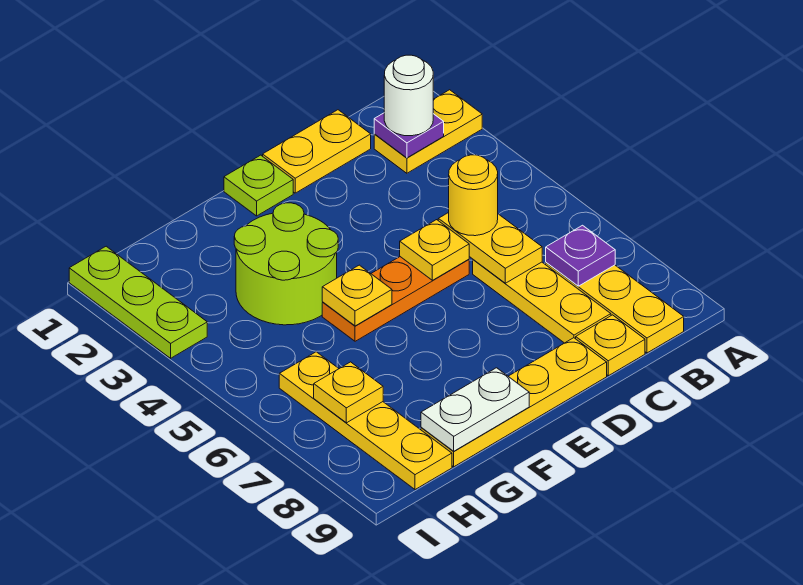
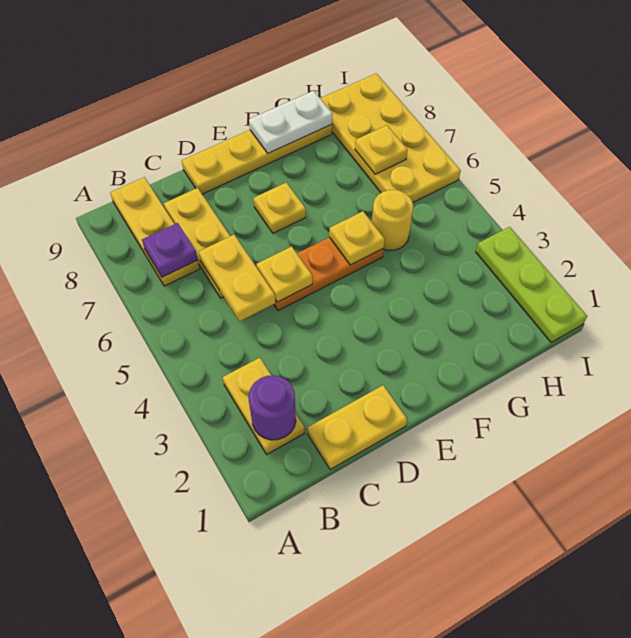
yellow plate A2:B2 level 1 -> yellow plate B2:B3 level 1
purple plate B2 level 2 -> purple round brick B2 level 2
white round brick B2 level 3 -> none
yellow round brick C5 level 3 -> yellow round brick G5 level 1
yellow plate C9 level 1 -> yellow plate E7 level 1
lime plate E1 level 1 -> none
lime round brick F3:G4 level 1 -> none
yellow plate H6:H9 level 1 -> yellow plate H6:I9 level 1

